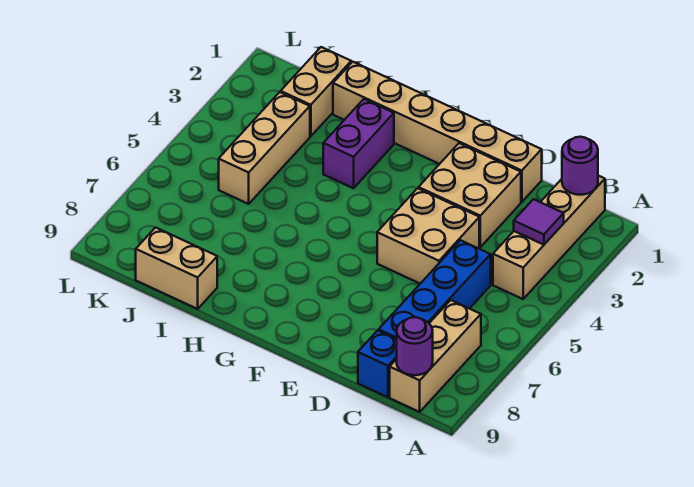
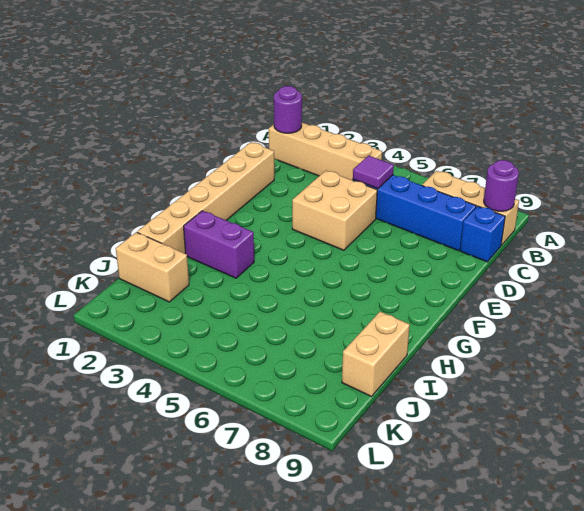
purple tile B3 level 2 -> purple tile C5 level 2
tan brick D2:E3 level 1 -> none
tan brick J3:J5 level 1 -> none

